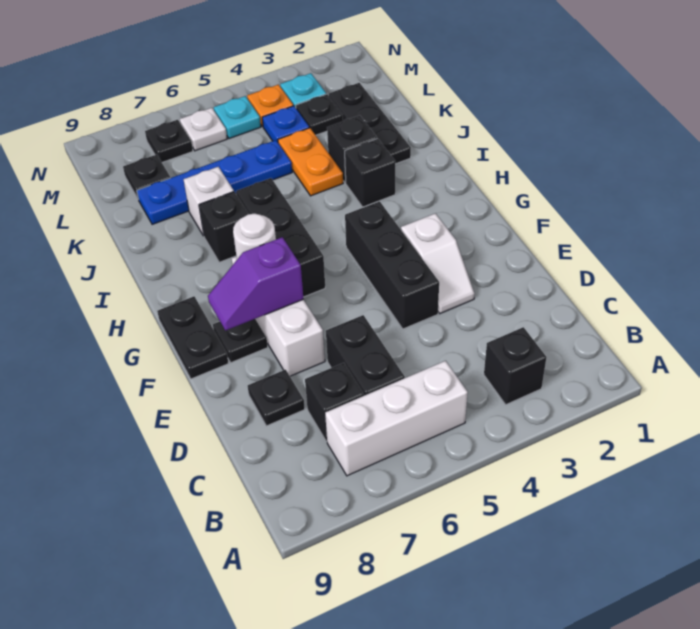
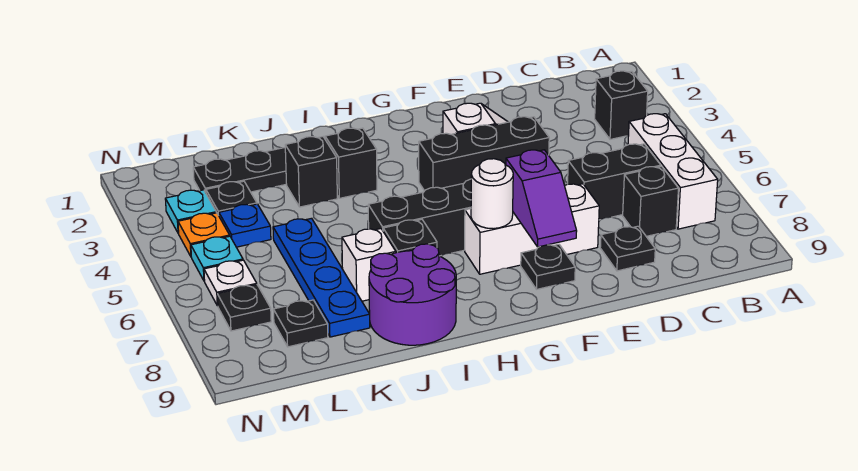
black plate F9:G9 level 1 -> none
none -> purple round brick I8:J9 level 1
orange plate J4:K4 level 1 -> none

